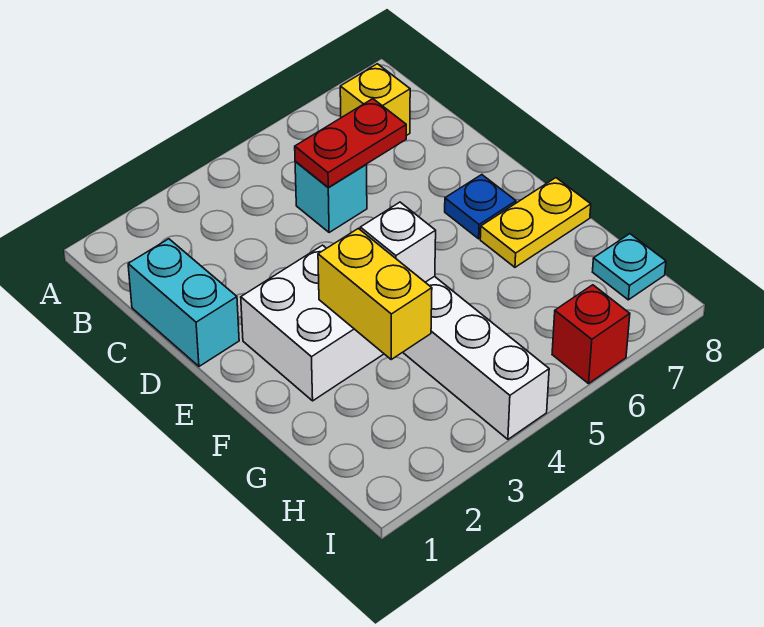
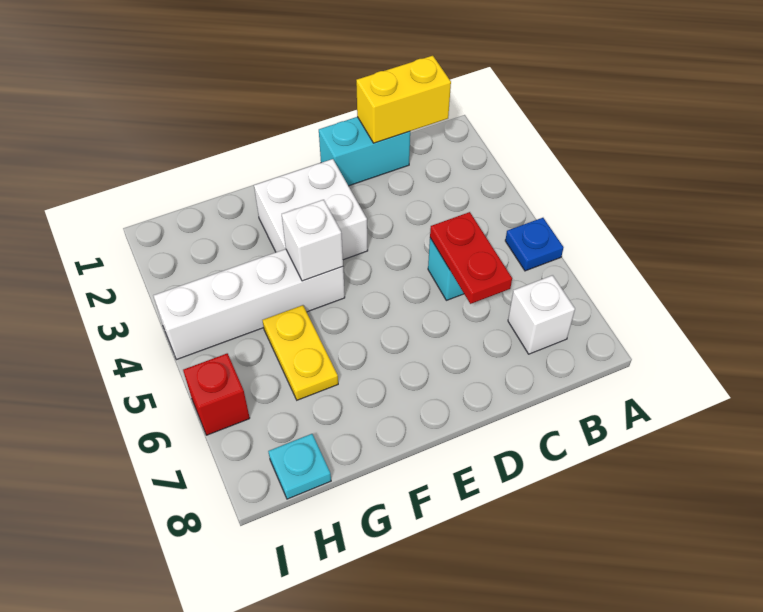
yellow brick B7 level 1 -> white brick B7 level 1
blue plate E7 level 1 -> blue plate A5 level 1
yellow brick F3:G3 level 2 -> yellow brick B1:C1 level 2
yellow plate F7:F8 level 1 -> yellow plate G5:G6 level 1

